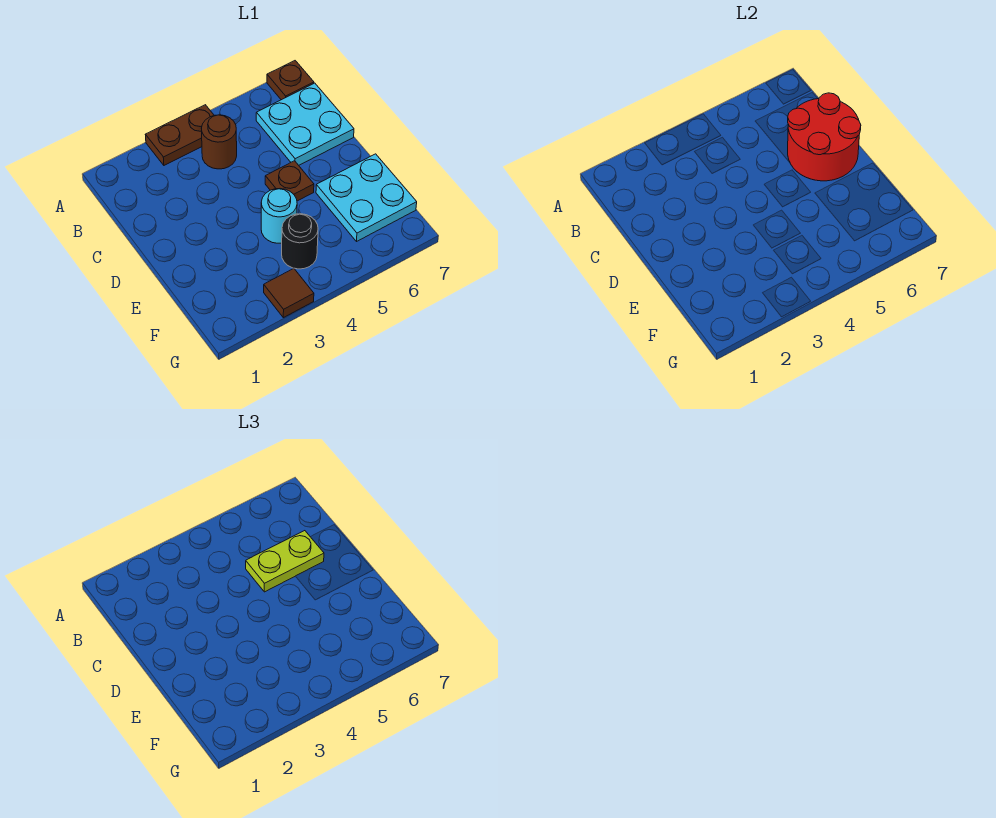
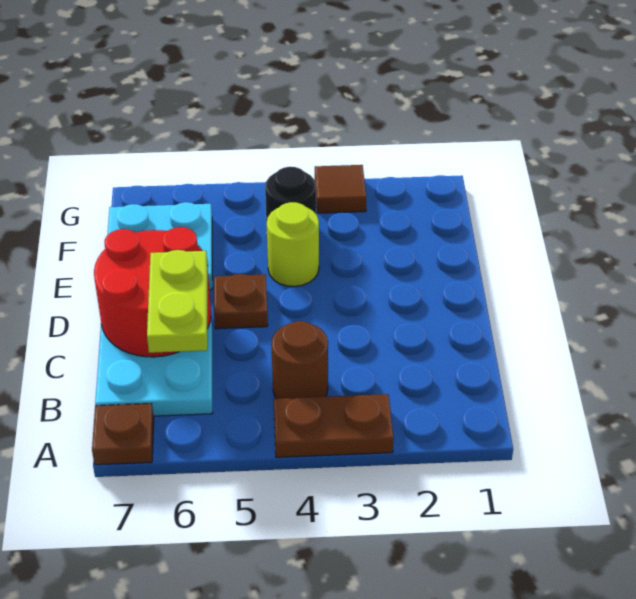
lime plate C5:C6 level 3 -> lime plate B6:C6 level 3
cyan round brick E4 level 1 -> lime round brick E4 level 1

